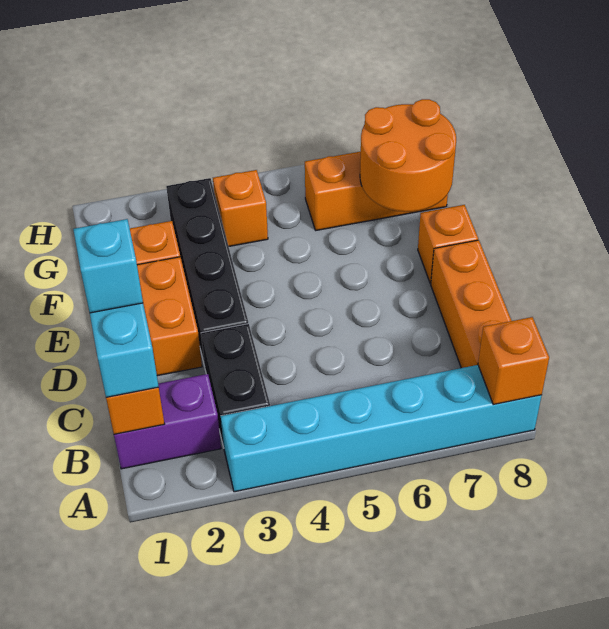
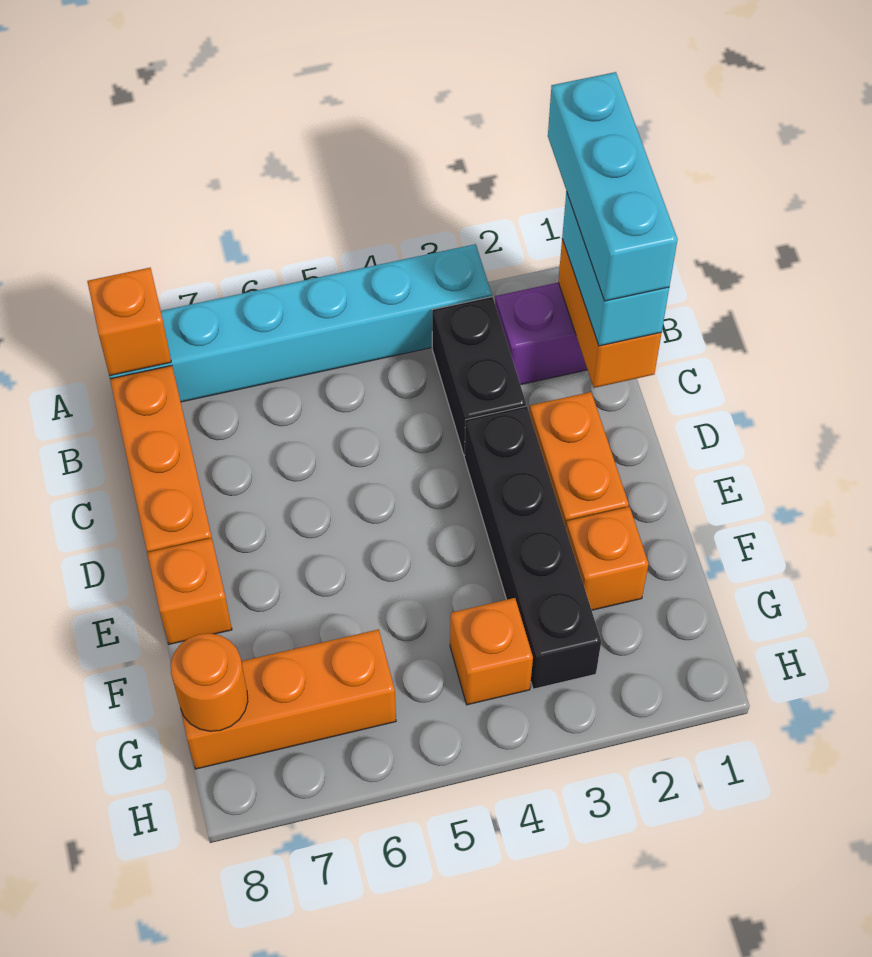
cyan brick C1 level 4 -> cyan brick A1:C1 level 4
orange round brick F7:G8 level 2 -> orange round brick G8 level 2

